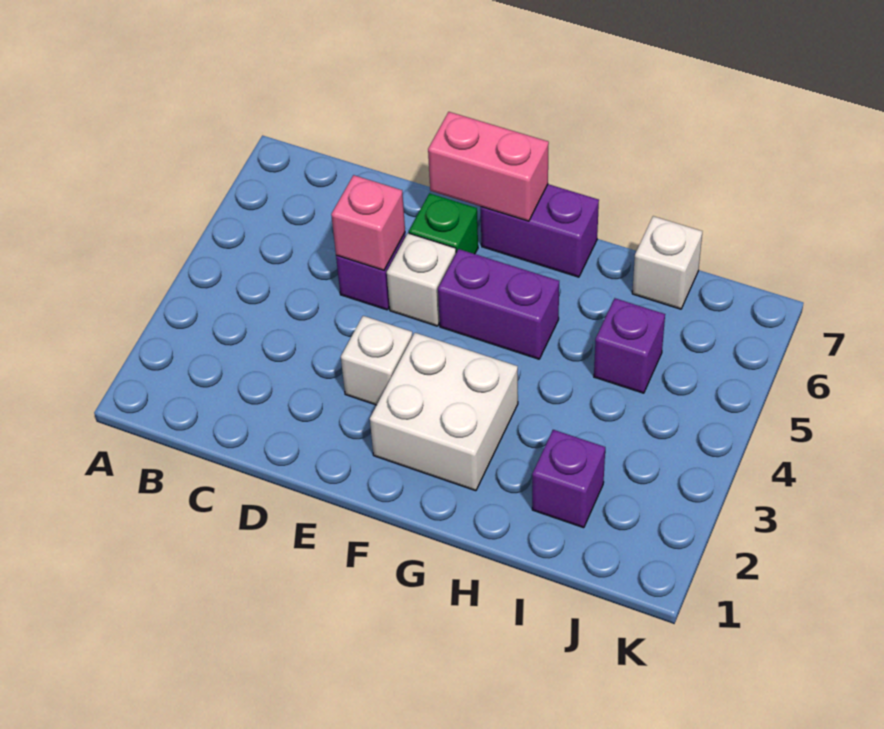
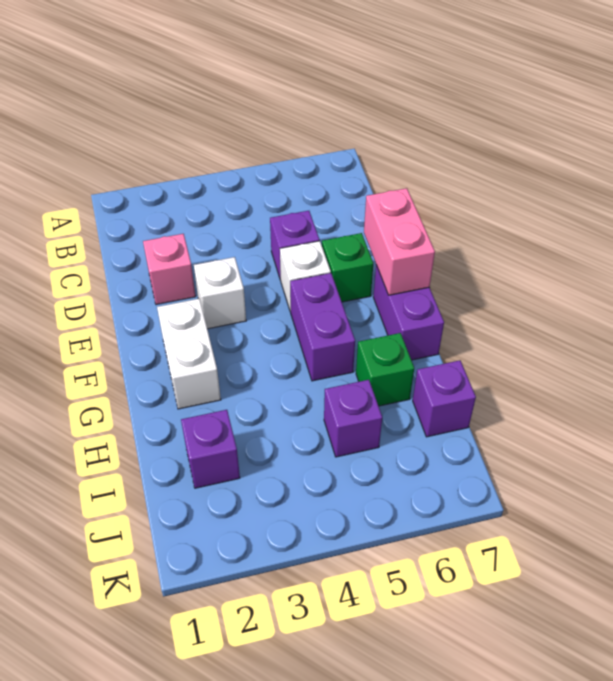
pink brick D5 level 2 -> pink brick D2 level 1
white brick F2:G3 level 1 -> white brick F2:G2 level 1
none -> green brick H6 level 1
white brick I7 level 1 -> purple brick I7 level 1

